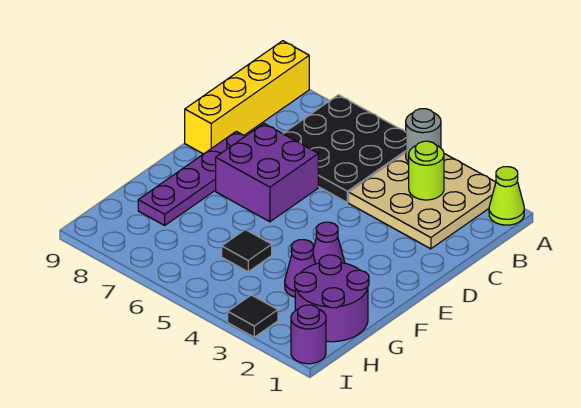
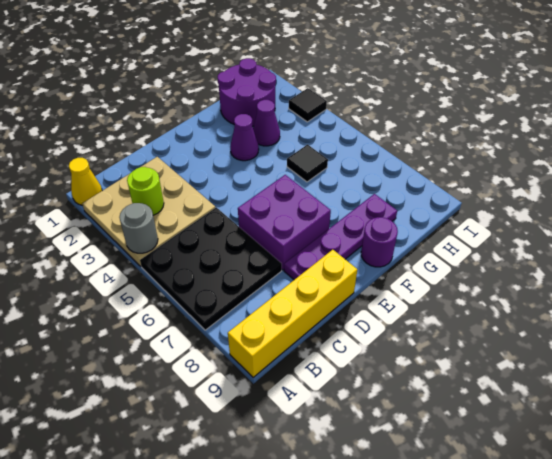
lime cone A1 level 1 -> yellow cone A1 level 1
purple round brick I1 level 1 -> purple round brick F9 level 1

